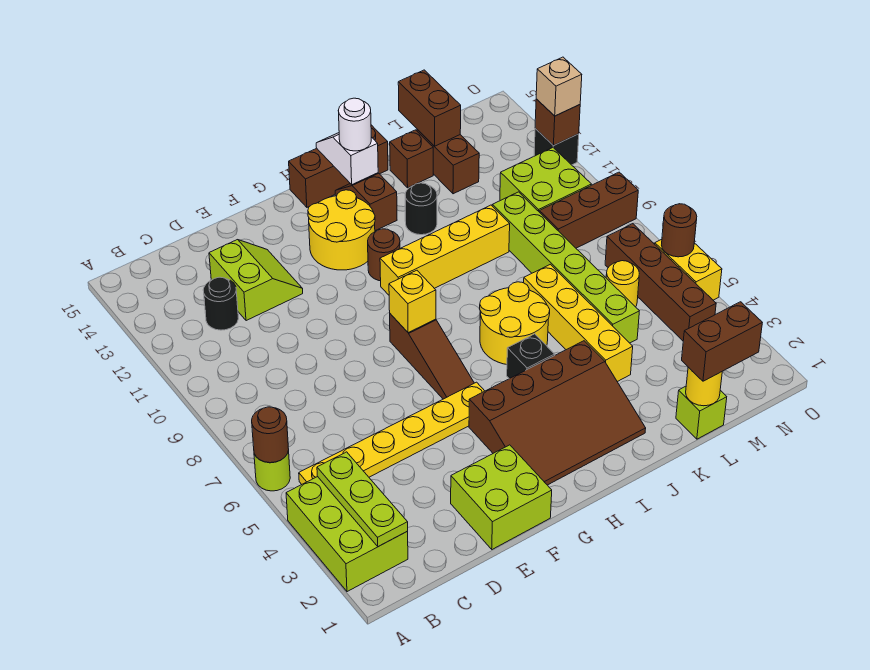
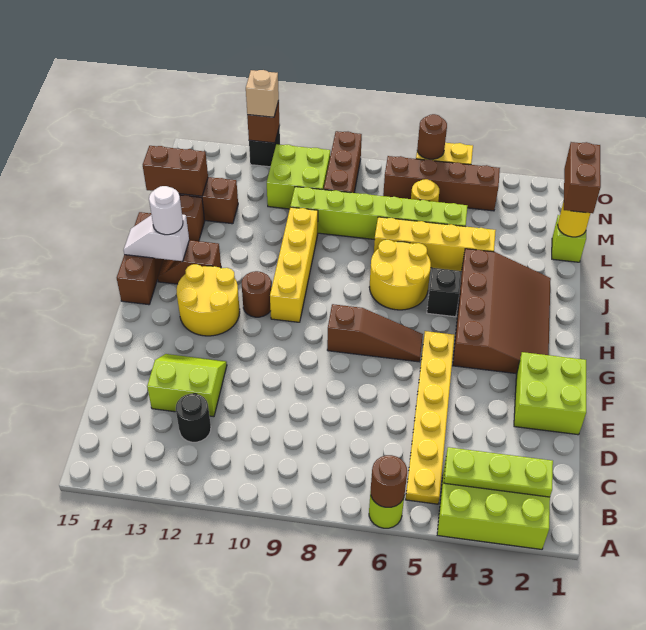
yellow brick G8 level 2 -> none
black round brick J12 level 1 -> none

